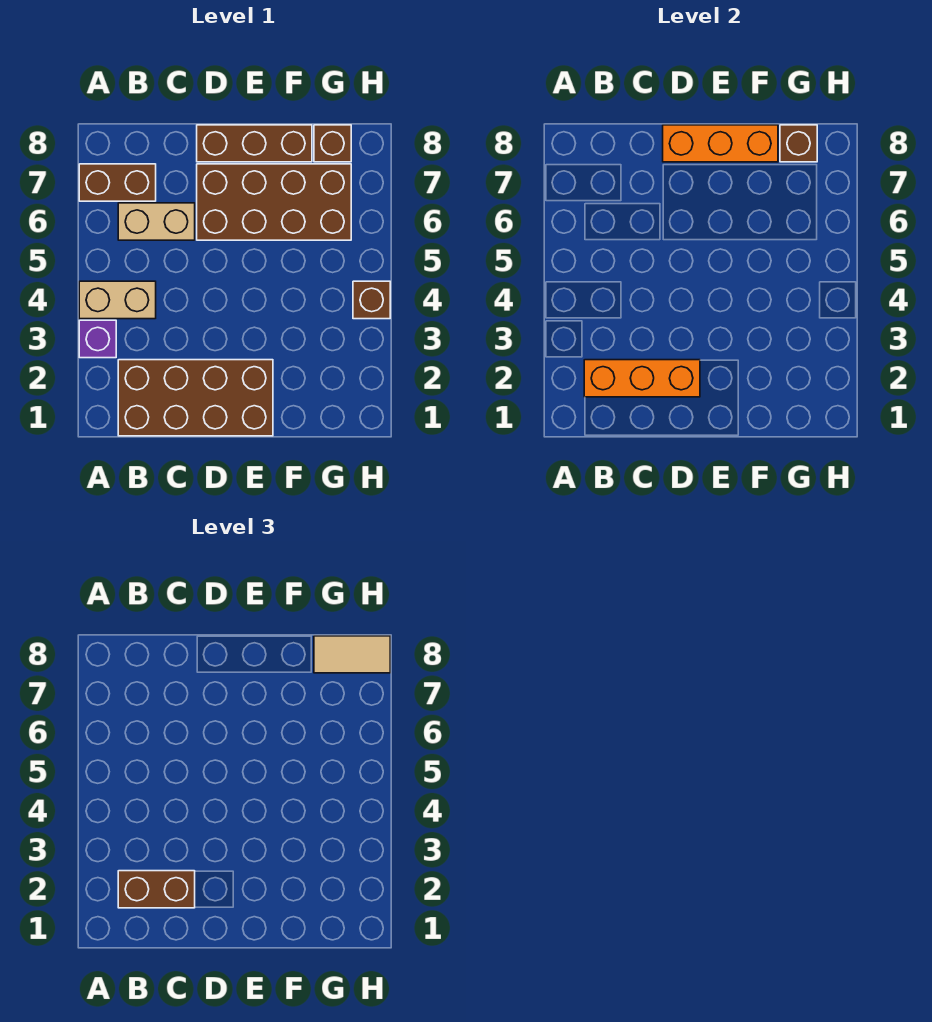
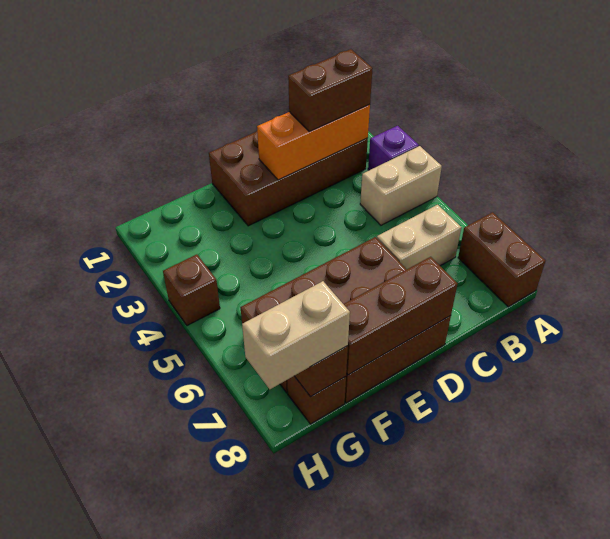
brown brick A7:B7 level 1 -> brown brick A7:A8 level 1
orange brick D8:F8 level 2 -> brown brick D8:F8 level 2
tan tile G8:H8 level 3 -> tan brick G8:H8 level 3

